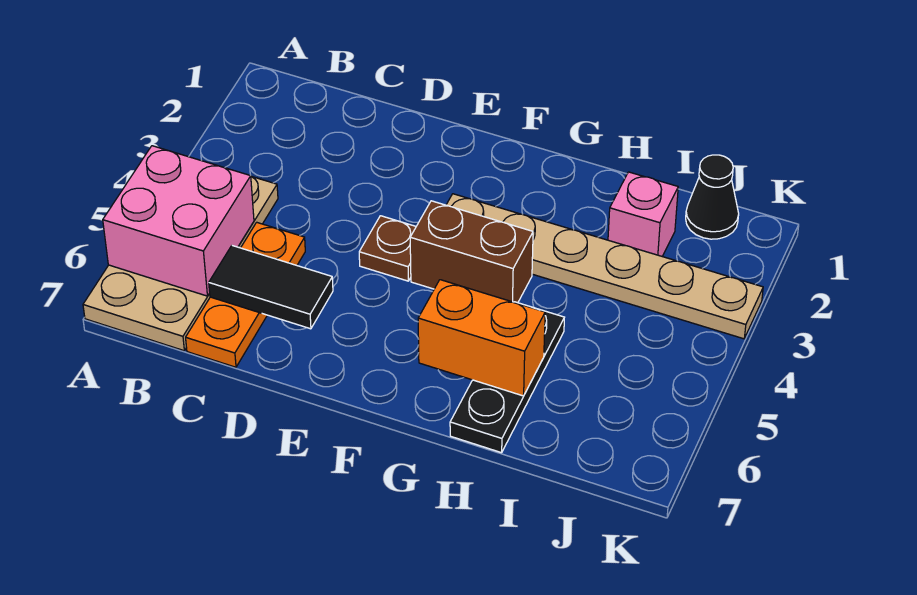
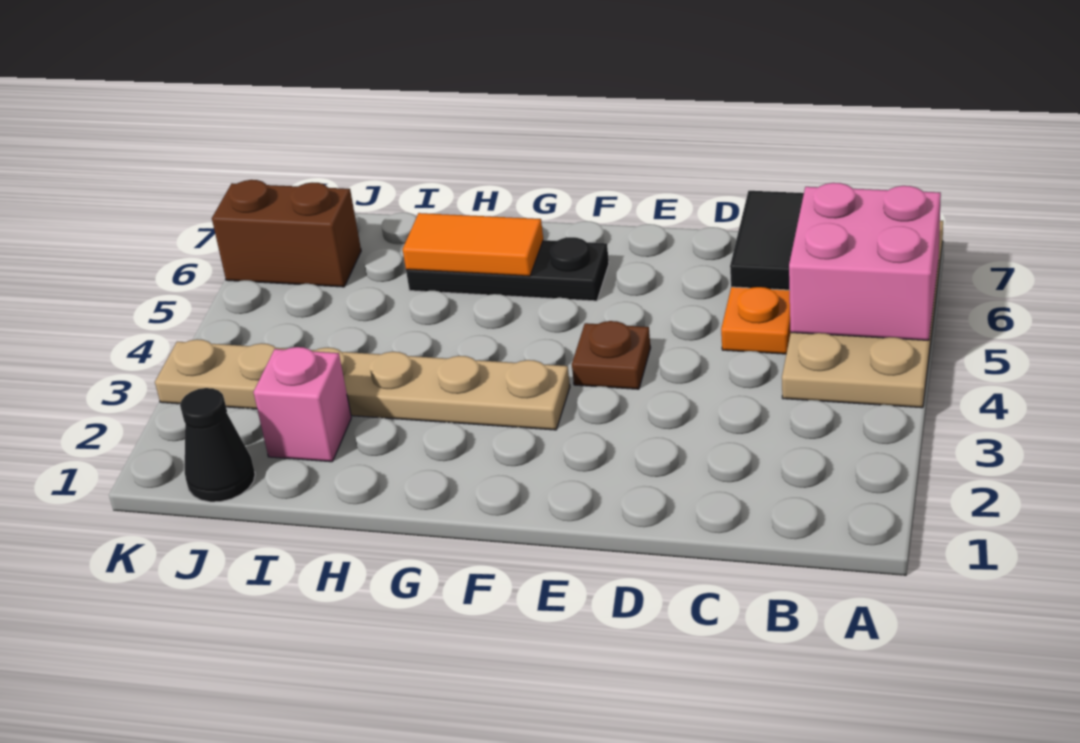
black tile C6:D6 level 2 -> black tile C6:C7 level 2
brown brick F4:G4 level 1 -> brown brick J6:K6 level 1
orange brick G6:H6 level 2 -> orange tile G6:H6 level 2
black plate H5:H7 level 1 -> black plate F6:H6 level 1

